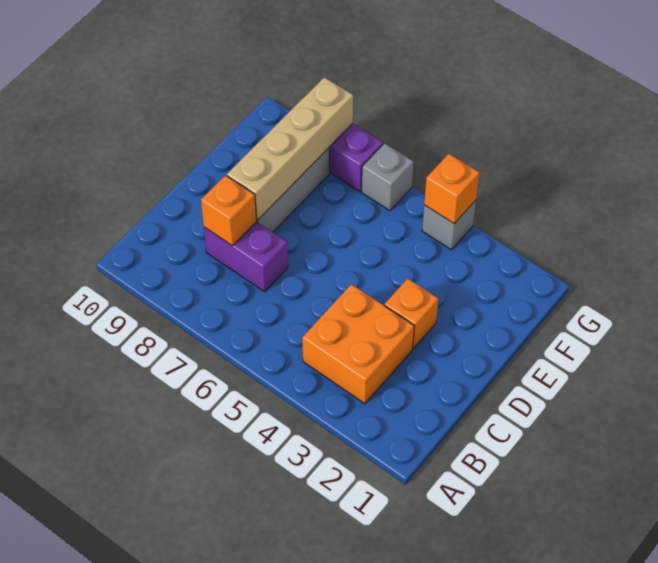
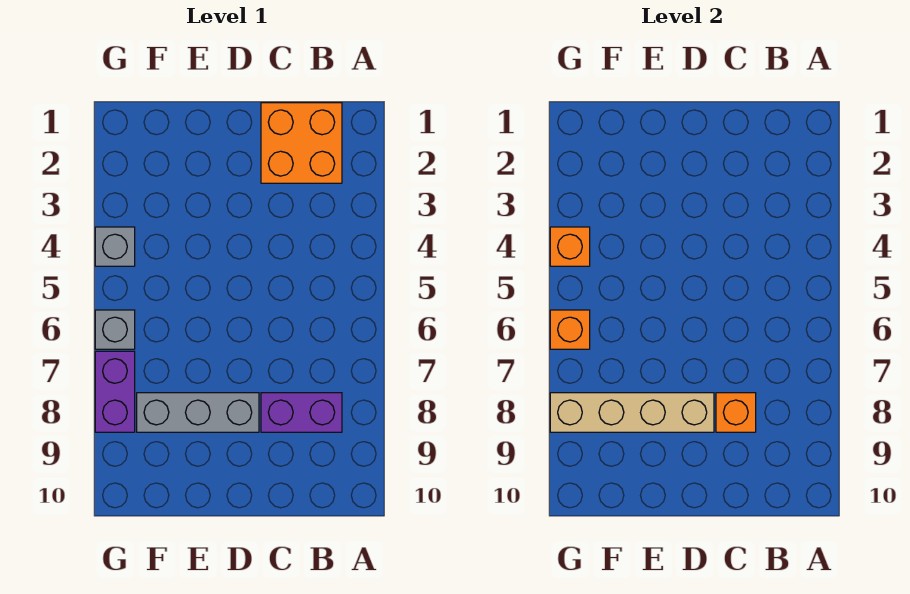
orange brick B3:C4 level 1 -> orange brick B1:C2 level 1
purple brick C7:C8 level 1 -> purple brick B8:C8 level 1
orange brick D3 level 1 -> orange brick G6 level 2

